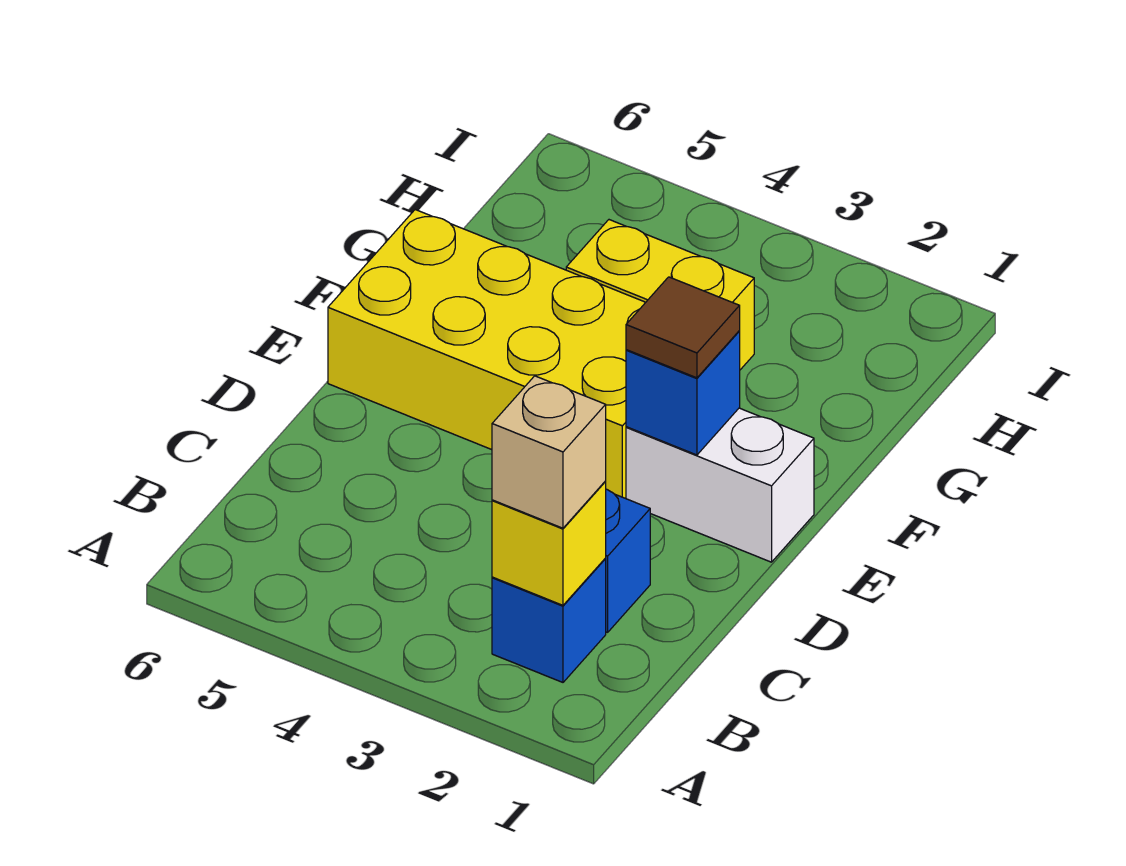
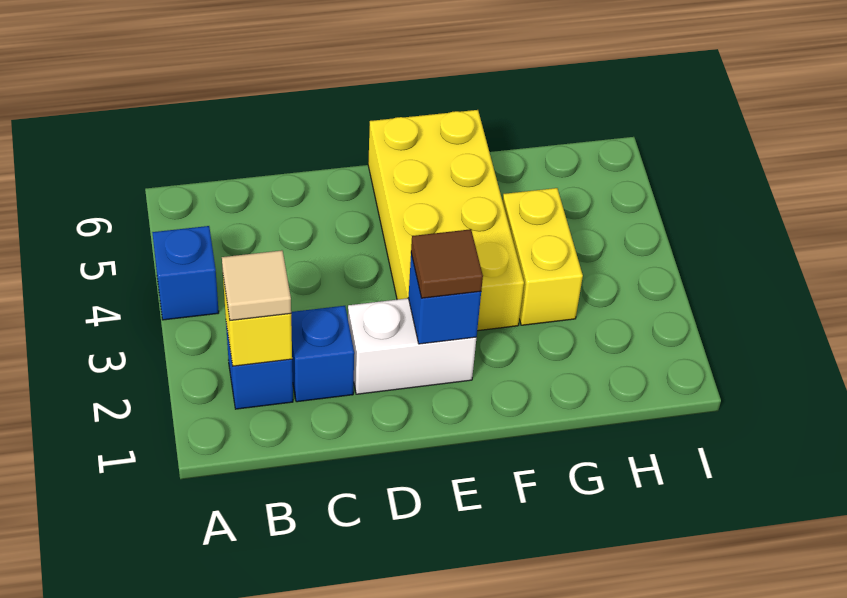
none -> blue brick A4 level 1
tan brick B2 level 3 -> tan tile B2 level 3
white brick E1:E2 level 1 -> white brick D2:E2 level 1

